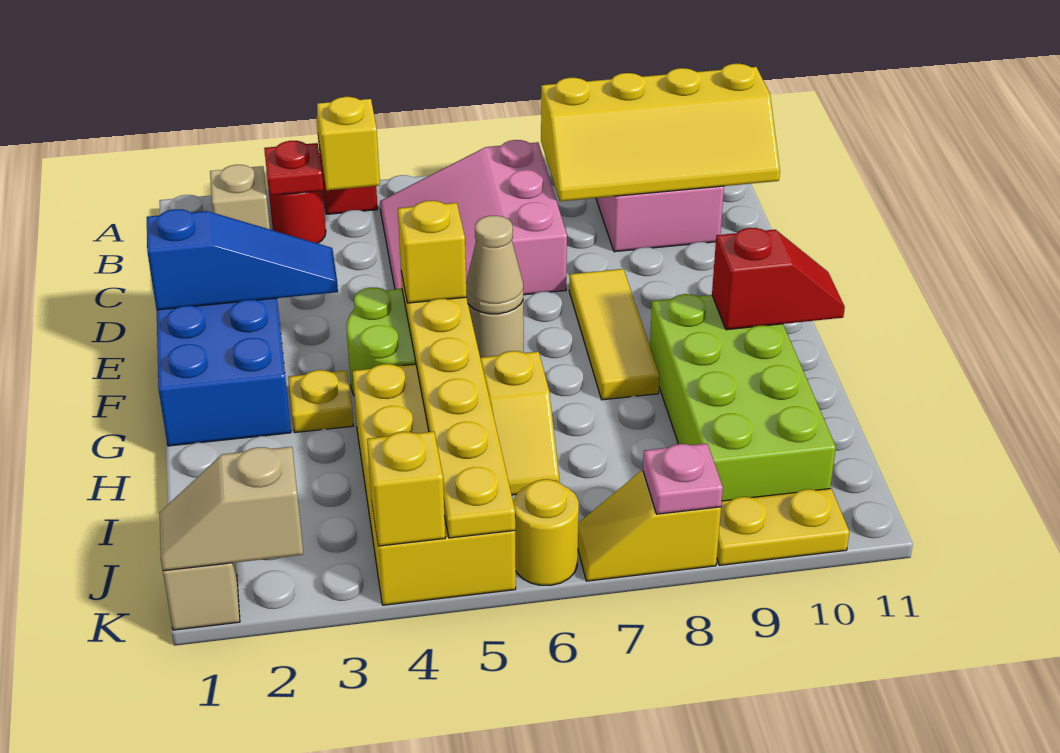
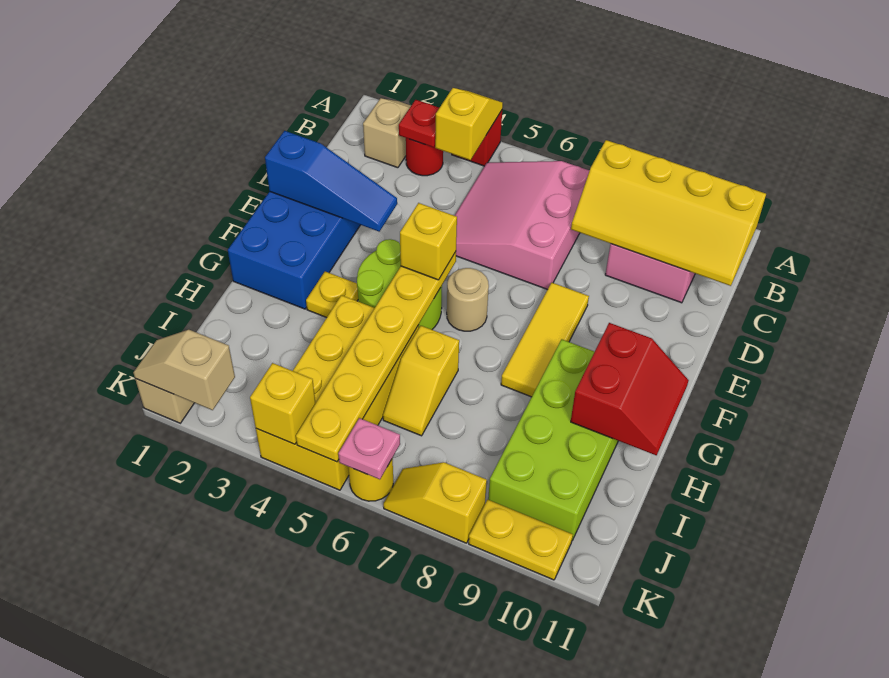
tan cone F6 level 2 -> none
red slope G10:G11 level 2 top 10 -> red slope G10:H11 level 2 top 10
pink plate K8 level 2 -> pink plate K6 level 2

